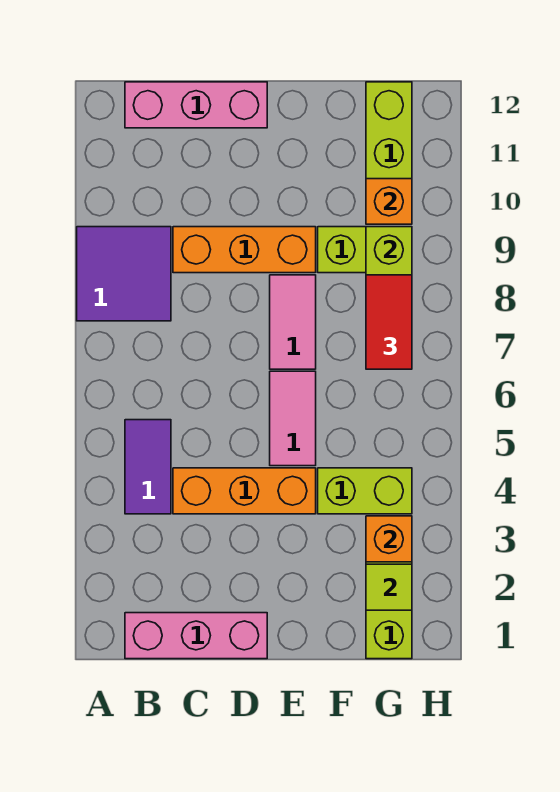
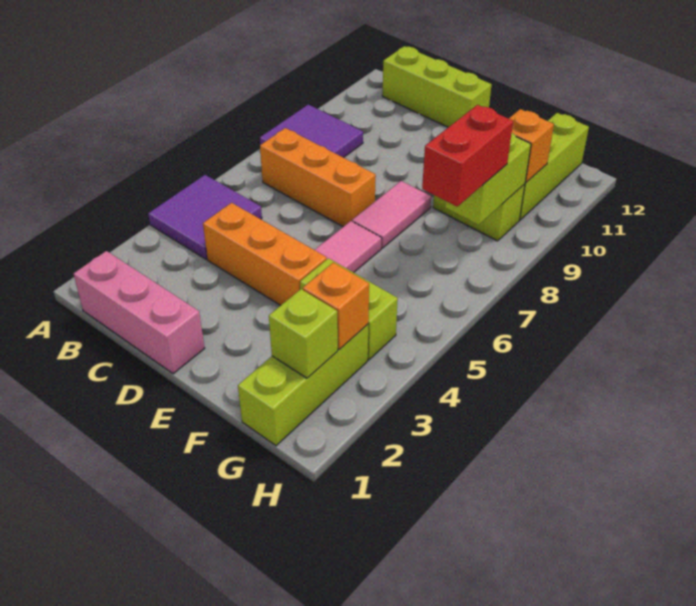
purple tile B4:B5 level 1 -> purple tile A4:B5 level 1
pink brick B12:D12 level 1 -> lime brick B12:D12 level 1
orange brick C9:E9 level 1 -> orange brick B7:D7 level 1
lime tile G2 level 2 -> lime brick G2 level 2
red tile G7:G8 level 3 -> red brick G7:G8 level 3

